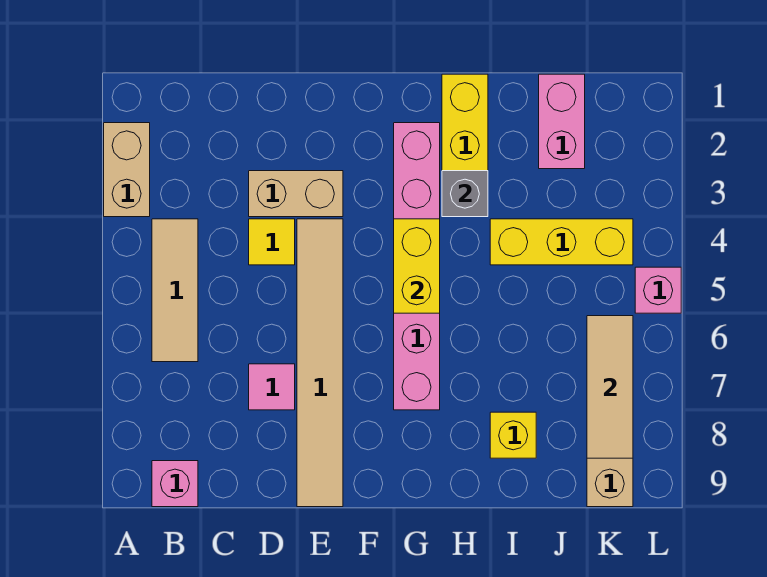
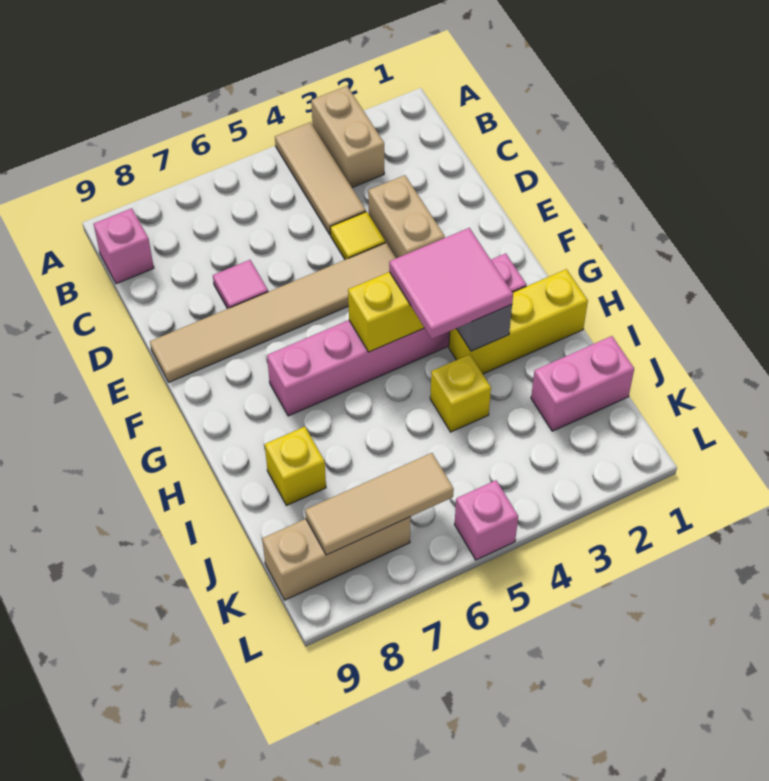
tan brick A2:A3 level 1 -> tan brick A3:B3 level 1
tan tile B4:B6 level 1 -> tan tile A4:C4 level 1
none -> pink tile G3:H4 level 3
yellow brick I4:K4 level 1 -> yellow brick I4 level 1

